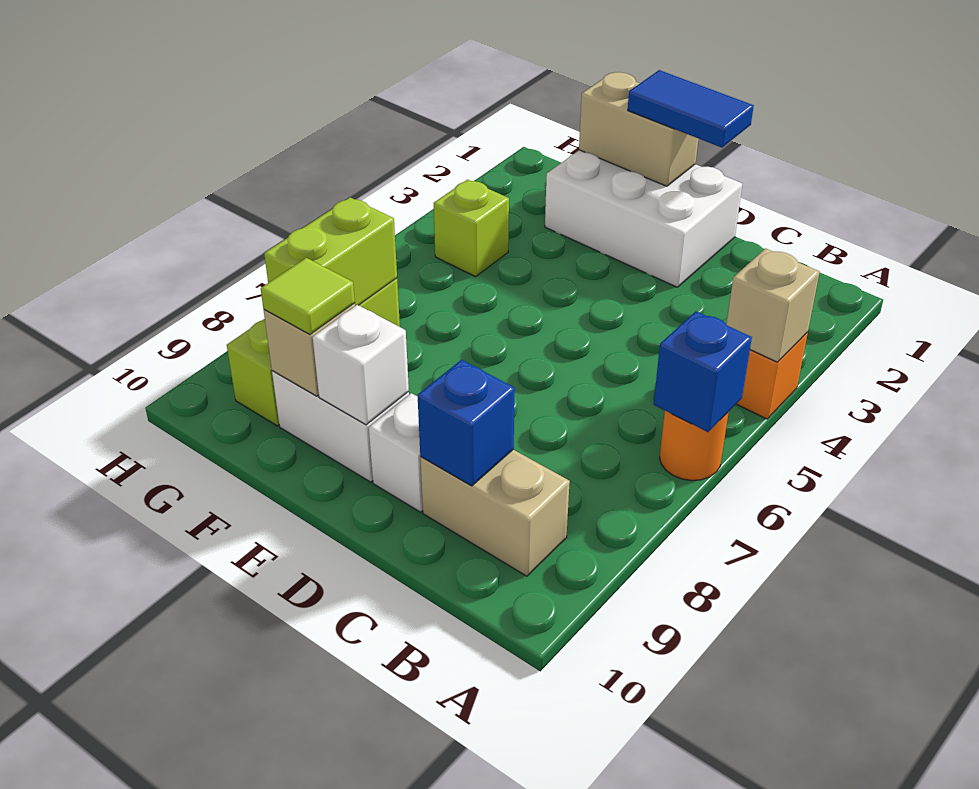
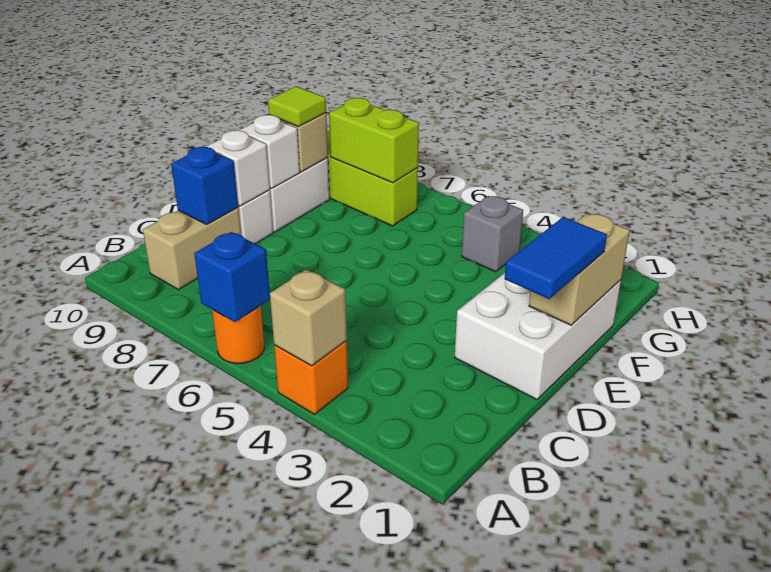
none -> white brick D9 level 2
lime brick G4 level 1 -> grey brick G4 level 1

